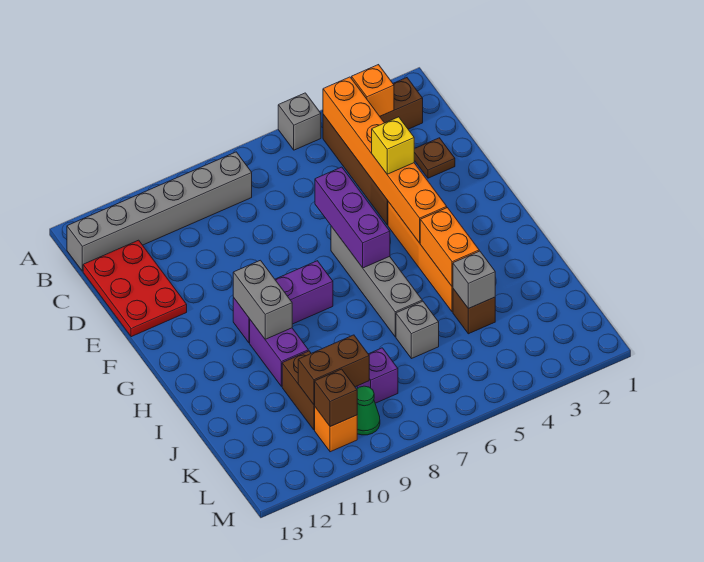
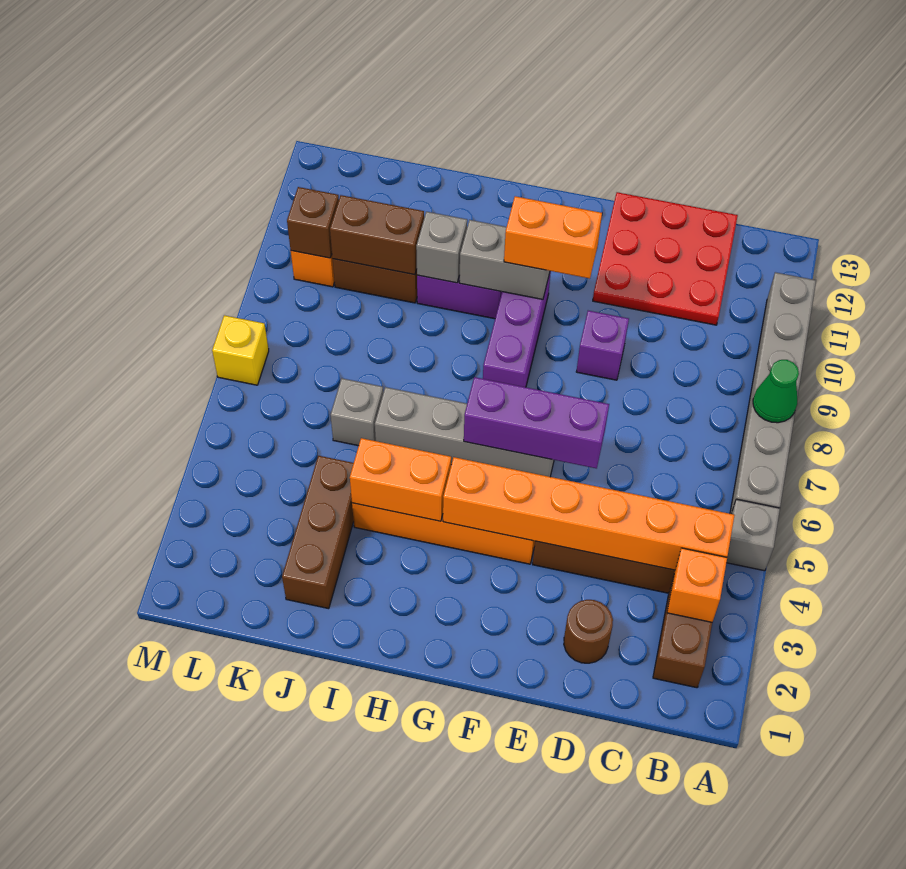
grey brick B8:B13 level 1 -> grey brick A6:A11 level 1
red plate C12:E13 level 1 -> red plate C11:E13 level 1
brown plate D2 level 1 -> brown round brick D2 level 1
yellow brick E4 level 3 -> yellow brick M7 level 1
none -> orange brick F10:G10 level 3
brown brick J4 level 1 -> brown brick J2:J4 level 1
grey brick J4 level 2 -> grey brick I10 level 2
purple brick K8 level 1 -> purple brick E9 level 1
brown brick K9:K10 level 2 -> brown brick J10:K10 level 2
green cone L9 level 1 -> green cone A8 level 2

